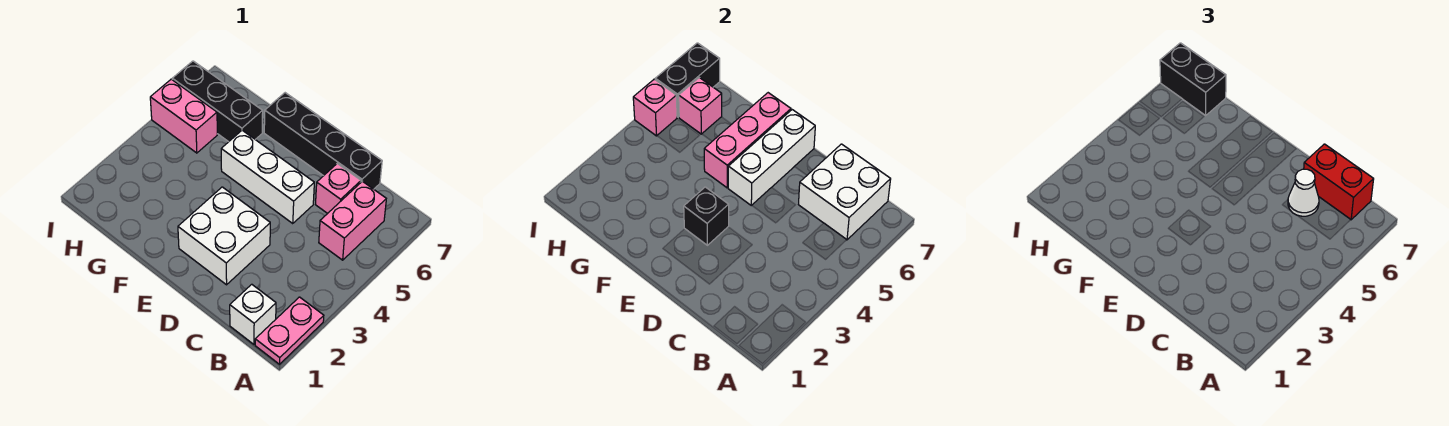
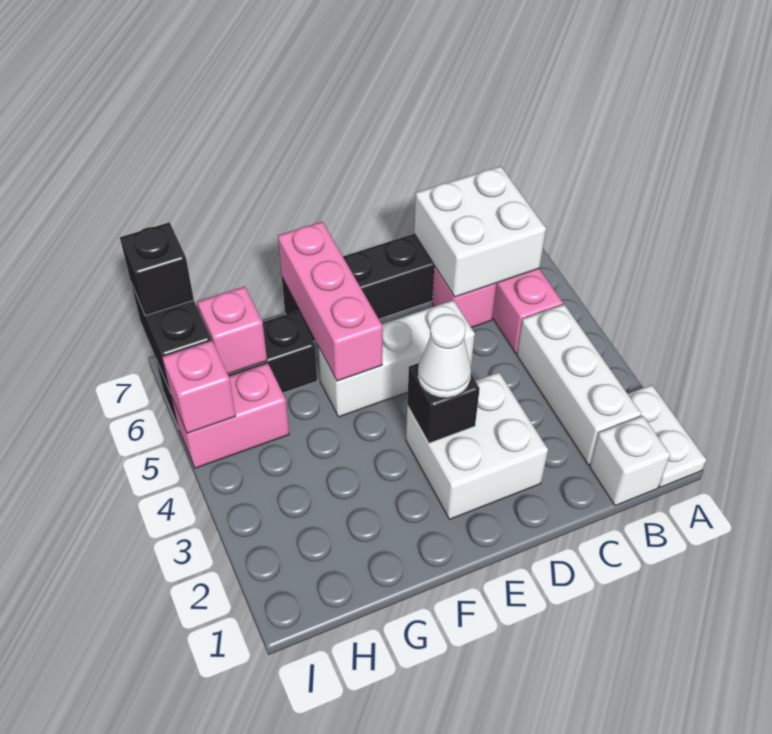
pink plate A1:A2 level 1 -> white plate A1:A2 level 1
red brick B7:C7 level 3 -> none
white cone C6 level 3 -> white cone E3 level 3
white brick E5:E7 level 2 -> white brick B2:B4 level 1
black brick H7:I7 level 3 -> black brick I7 level 3

